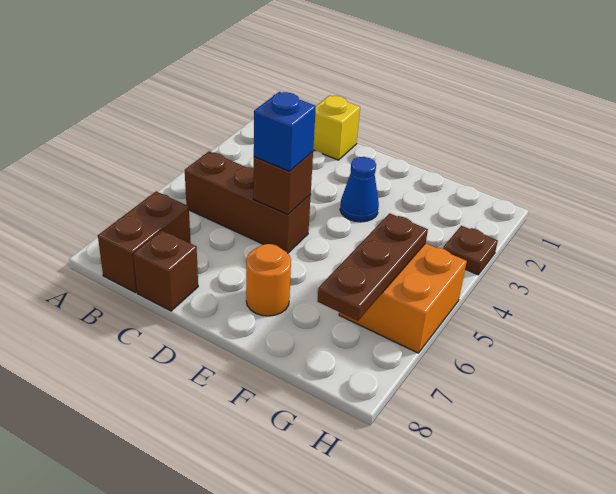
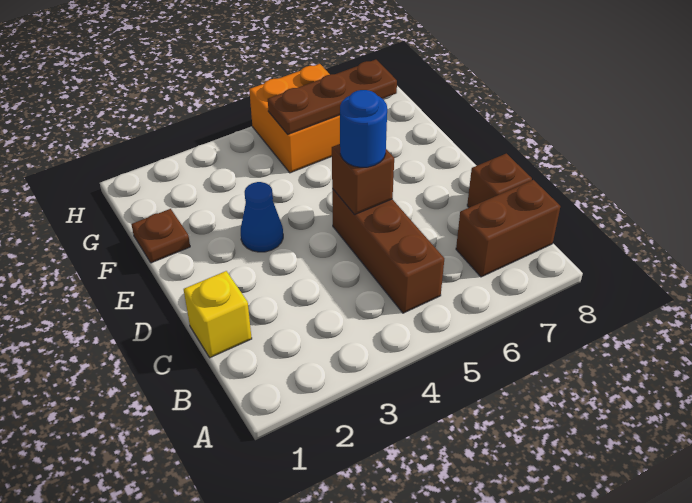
blue brick D5 level 3 -> blue round brick D5 level 3
orange round brick E7 level 1 -> none
brown plate H3 level 1 -> brown plate F1 level 1

